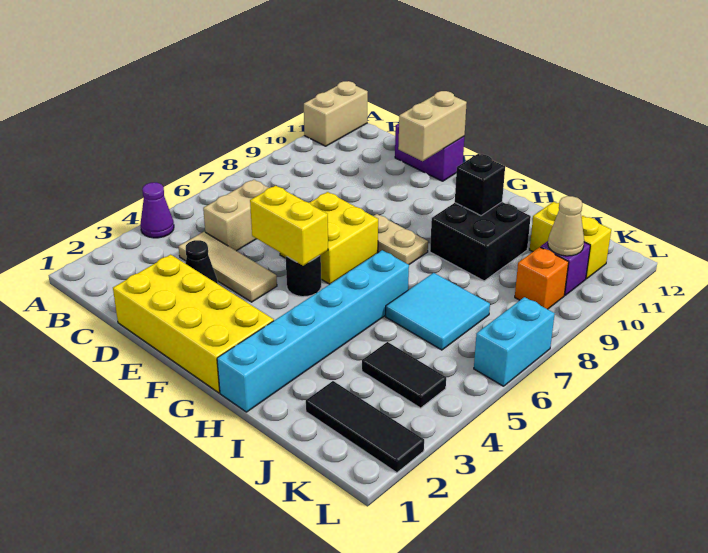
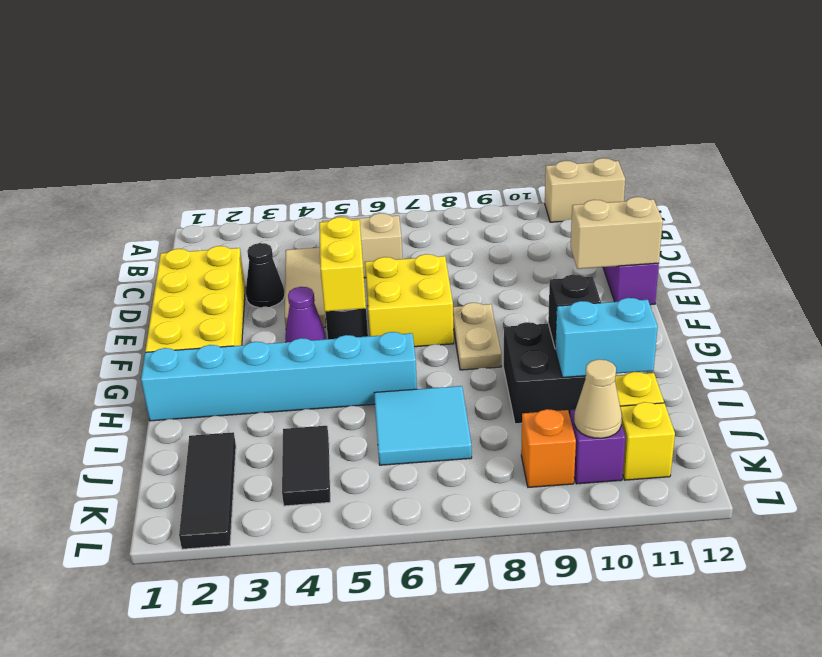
purple cone A4 level 1 -> purple cone F4 level 1
cyan brick L6:L7 level 1 -> cyan brick I10:I11 level 2

